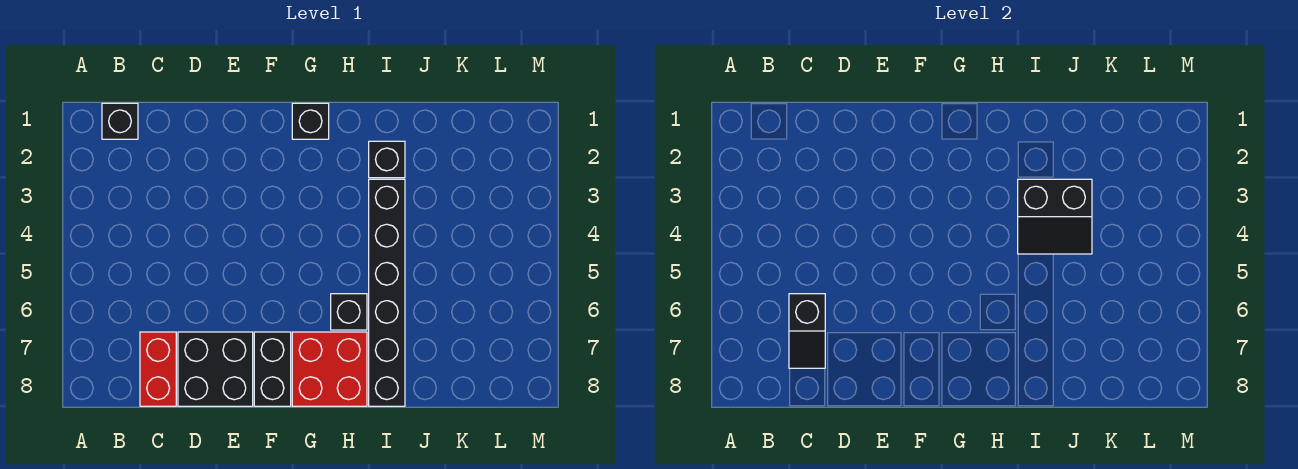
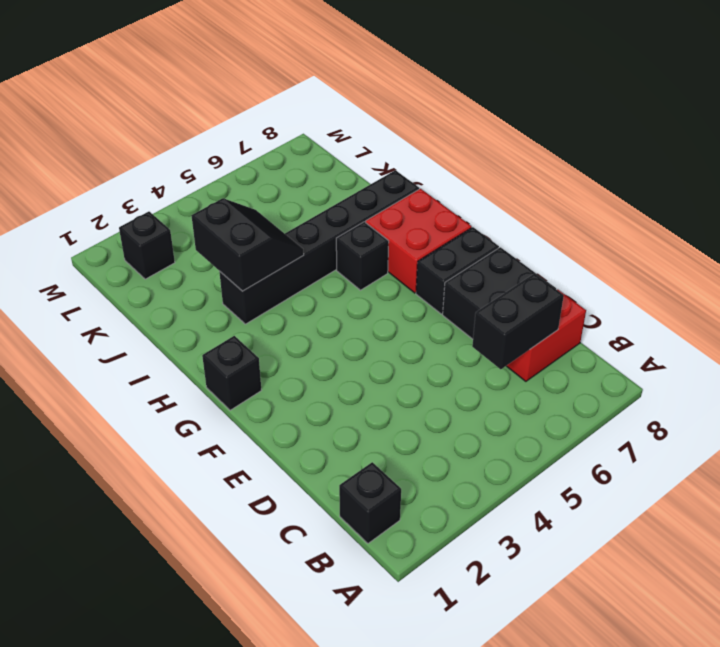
black slope C6:C7 level 2 top 6 -> black brick C6:C7 level 2
black brick I2 level 1 -> black brick L2 level 1

